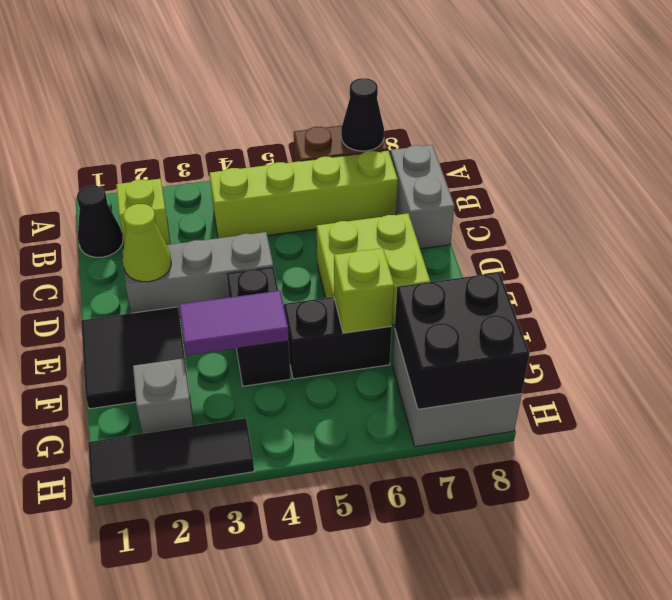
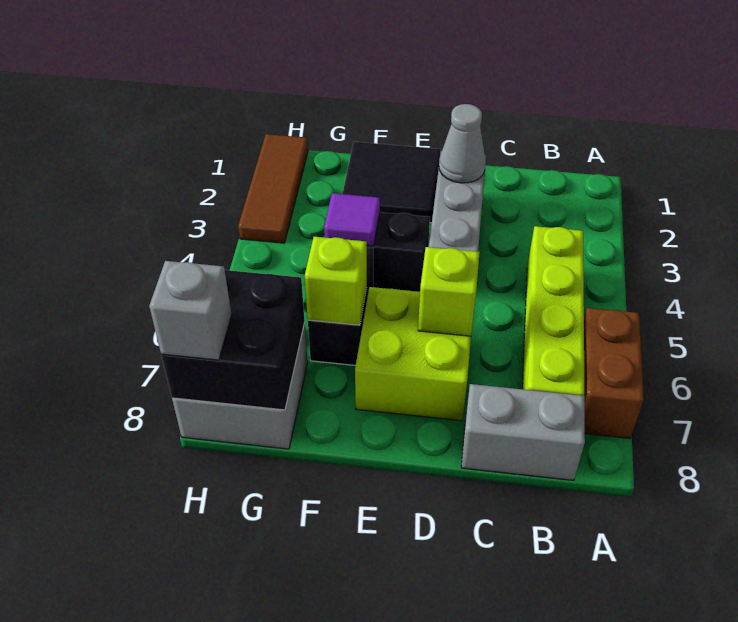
black cone A7 level 2 -> none
black cone B1 level 1 -> none
lime brick B2 level 1 -> lime brick D6 level 2
lime cone D2 level 2 -> grey cone D2 level 2
purple tile F3:F4 level 2 -> purple tile F4 level 2
grey brick G2 level 1 -> grey brick H8 level 3
black tile H1:H3 level 1 -> brown tile H1:H3 level 1

